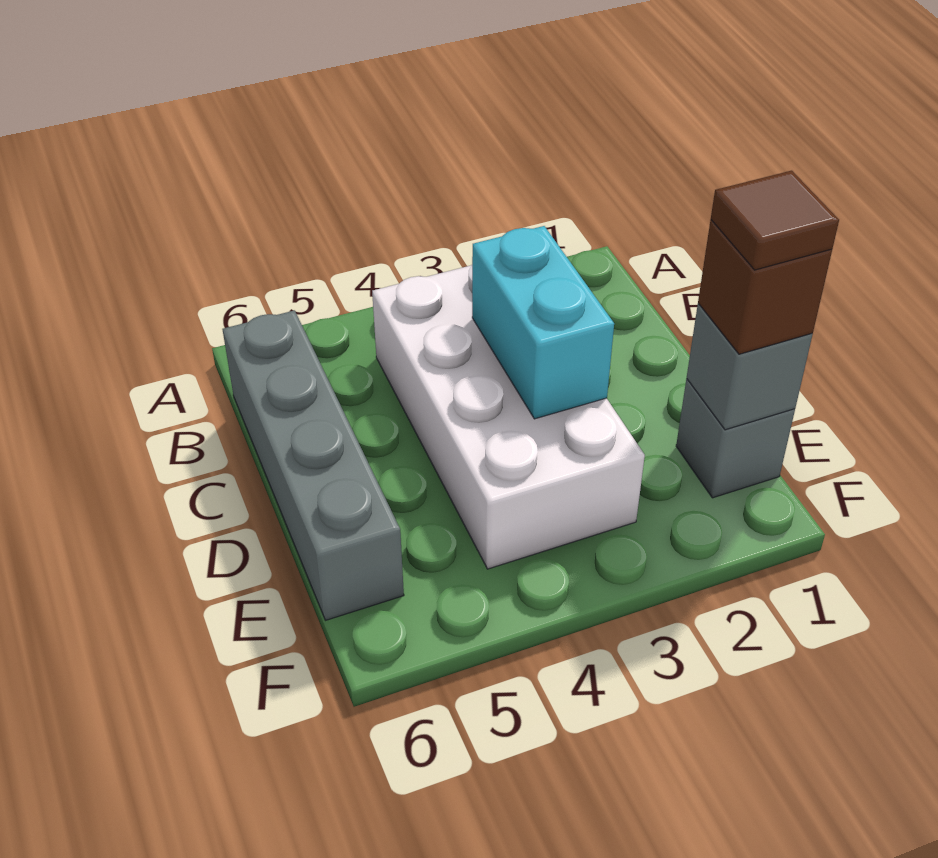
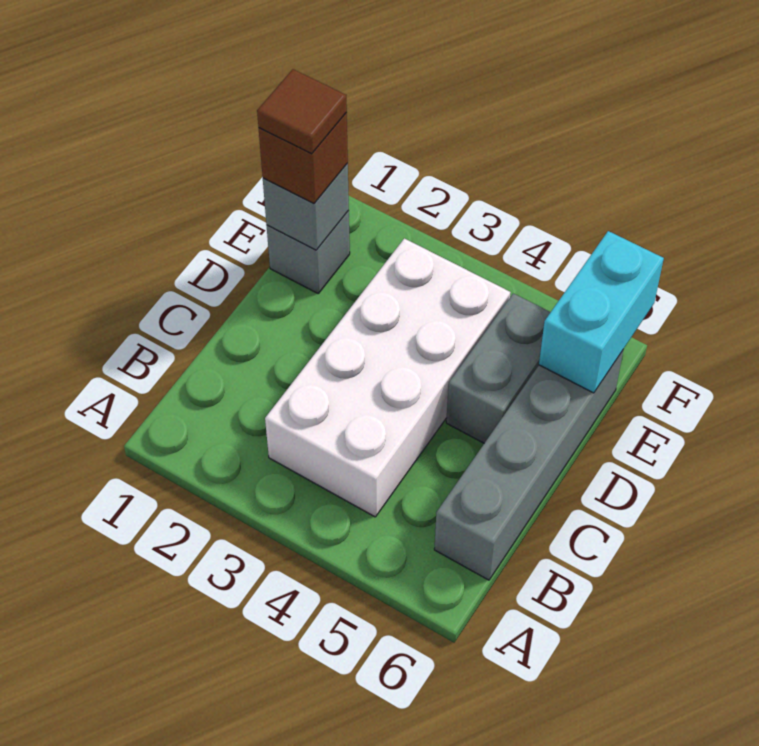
cyan brick C3:D3 level 2 -> cyan brick E6:F6 level 2
none -> grey brick D5:E5 level 1

